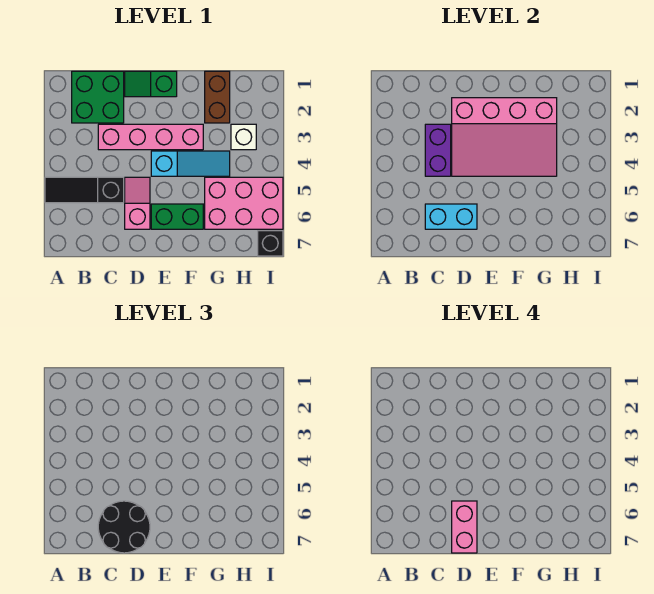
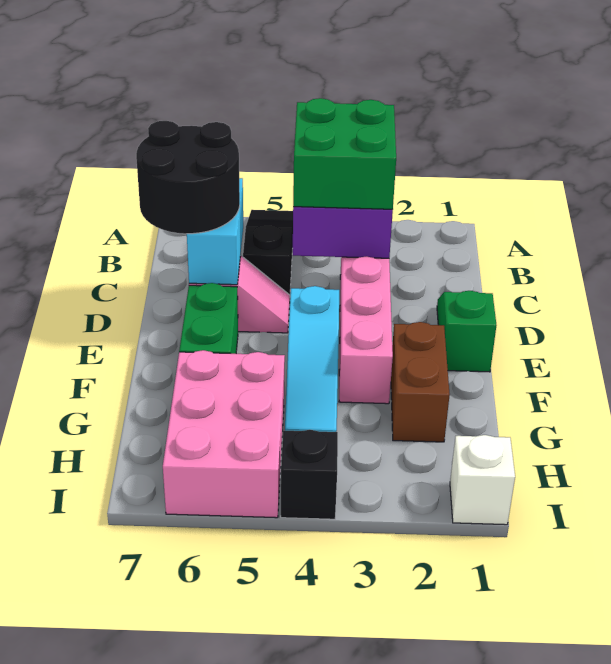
green brick B1:C2 level 1 -> green brick B3:C4 level 3
pink slope D2:G4 level 2 top 2 -> none
pink brick D6:D7 level 4 -> none
brown brick G1:G2 level 1 -> brown brick F2:G2 level 1
white brick H3 level 1 -> white brick I1 level 1
black brick I7 level 1 -> black brick I4 level 1

